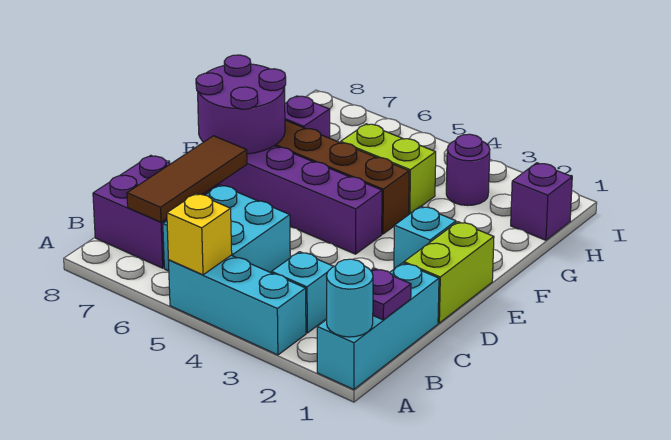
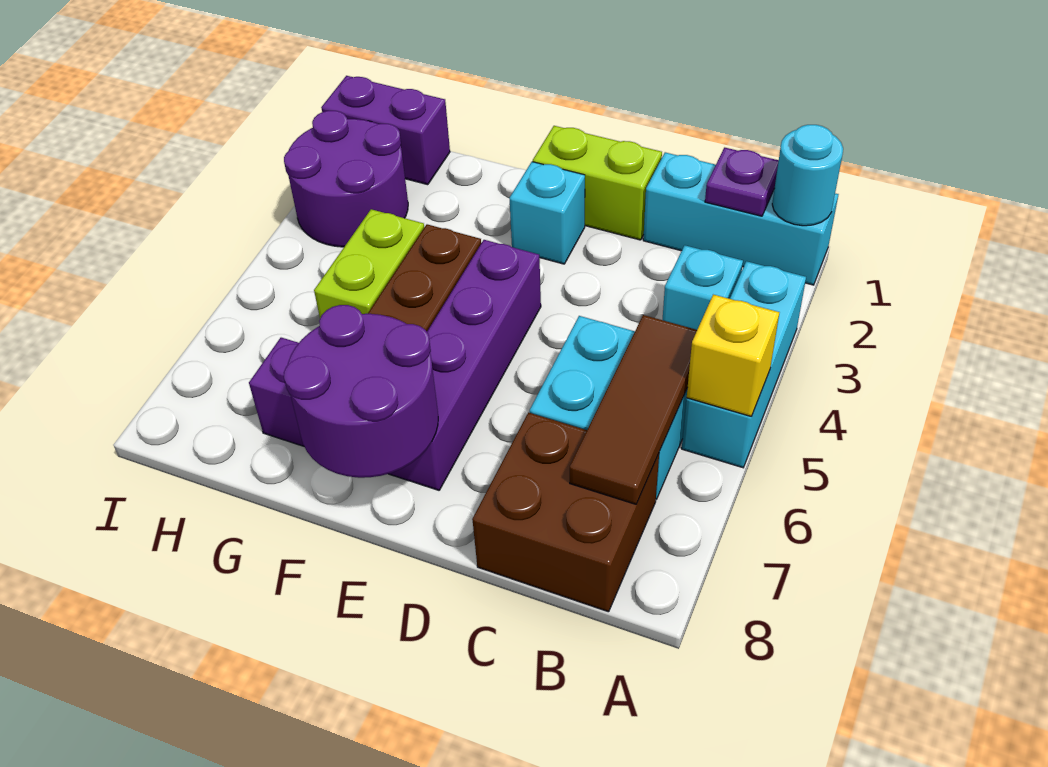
purple brick B7:C8 level 1 -> brown brick B7:C8 level 1
brown tile B7:D7 level 2 -> brown tile B5:B7 level 2
purple brick H1 level 1 -> purple brick H1:I1 level 1
purple round brick H3 level 1 -> purple round brick H2:I3 level 1

